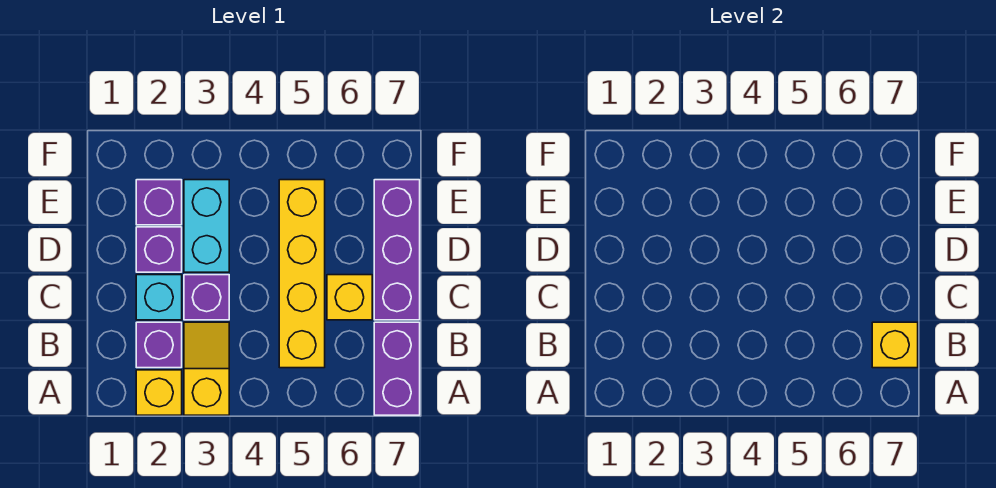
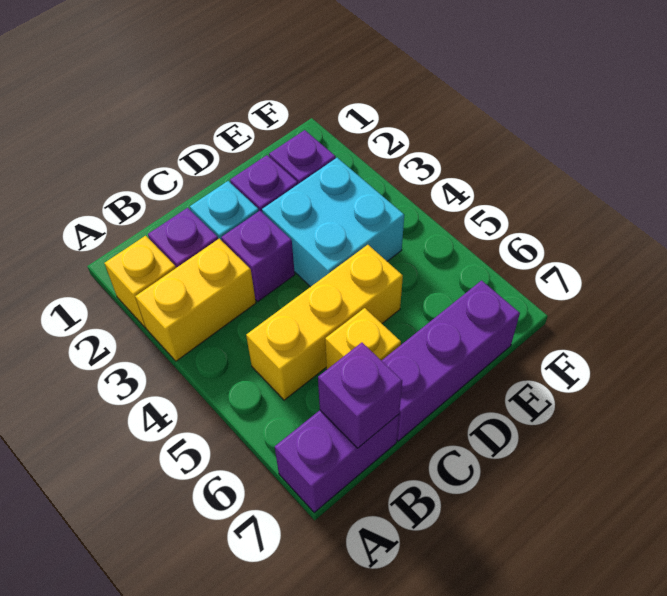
yellow slope A3:B3 level 1 top A -> yellow brick A3:B3 level 1
yellow brick B5:E5 level 1 -> yellow brick B5:D5 level 1
yellow brick B7 level 2 -> purple brick B7 level 2
cyan brick D3:E3 level 1 -> cyan brick D3:E4 level 1

